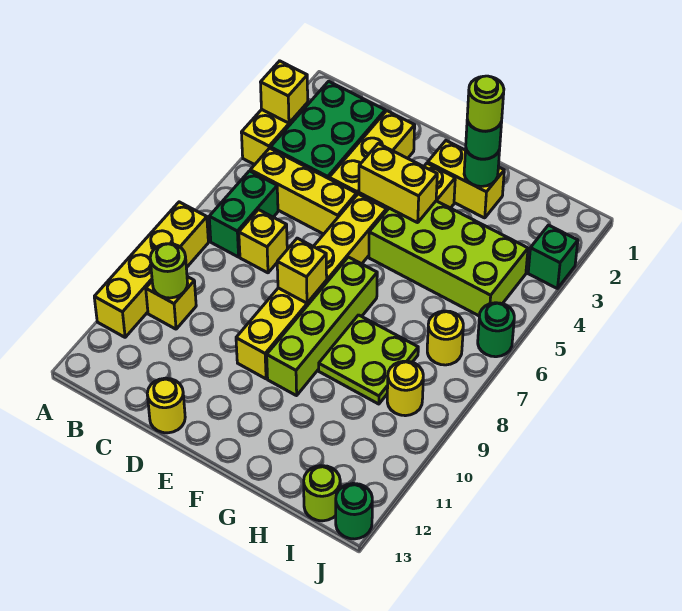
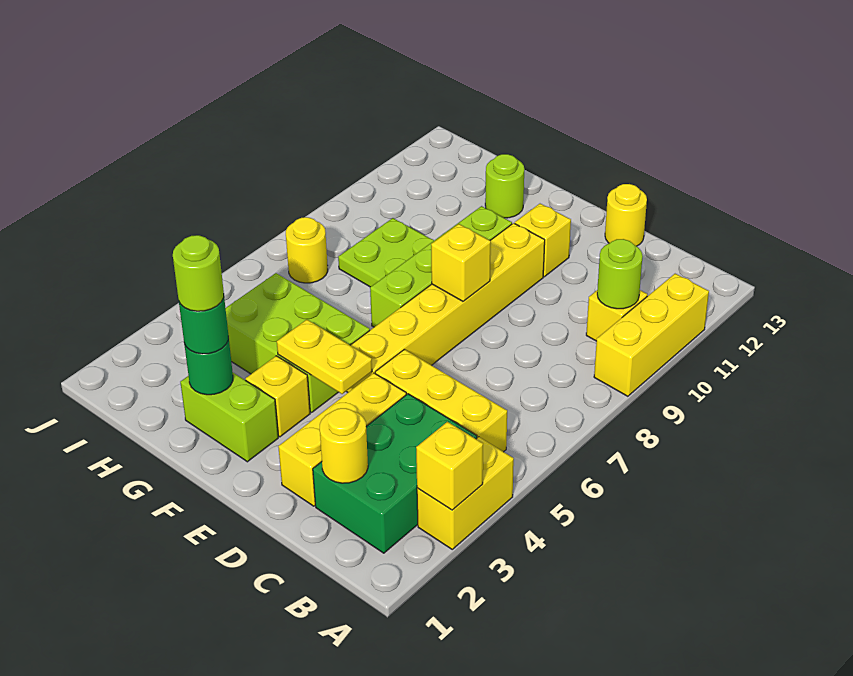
yellow brick A8:A11 level 1 -> yellow brick A9:A11 level 1
green brick B6:B7 level 1 -> none
yellow brick C7 level 1 -> yellow brick E11 level 1
yellow brick E4:F4 level 2 -> yellow plate E4:F4 level 2
yellow brick F2:G2 level 1 -> lime brick F2:G2 level 1
lime brick F4:I5 level 1 -> lime brick F4:H5 level 1
yellow round brick I9 level 1 -> yellow round brick C2 level 2
lime round brick I13 level 1 -> lime round brick G12 level 1
green brick J3 level 1 -> none
green round brick J6 level 1 -> none
green round brick J13 level 1 -> none

